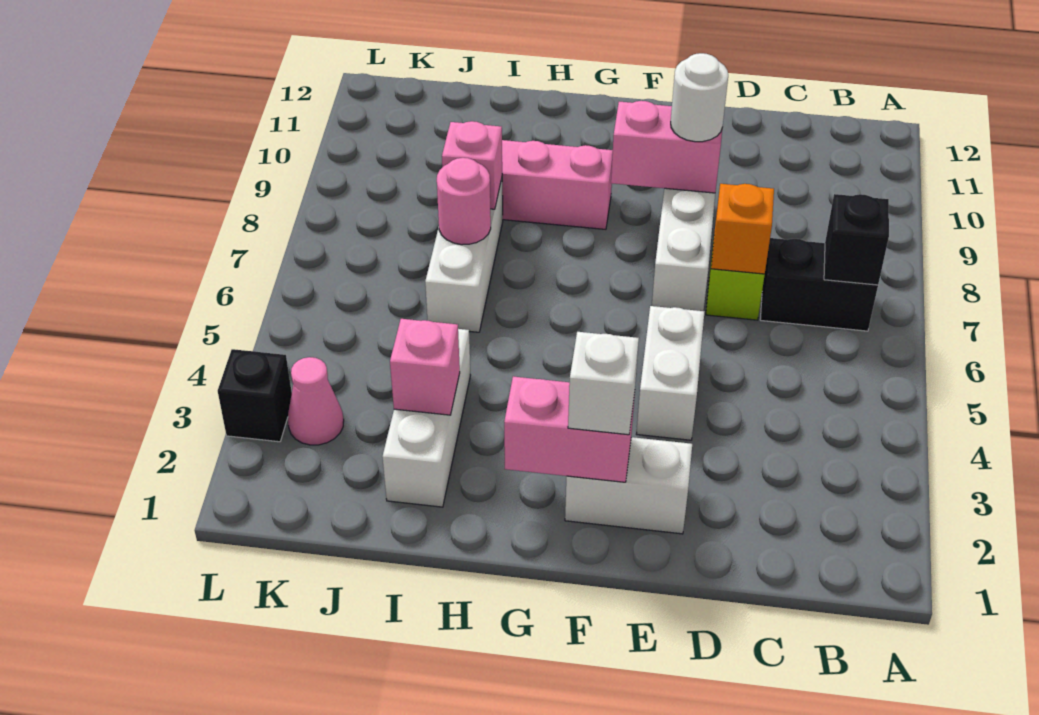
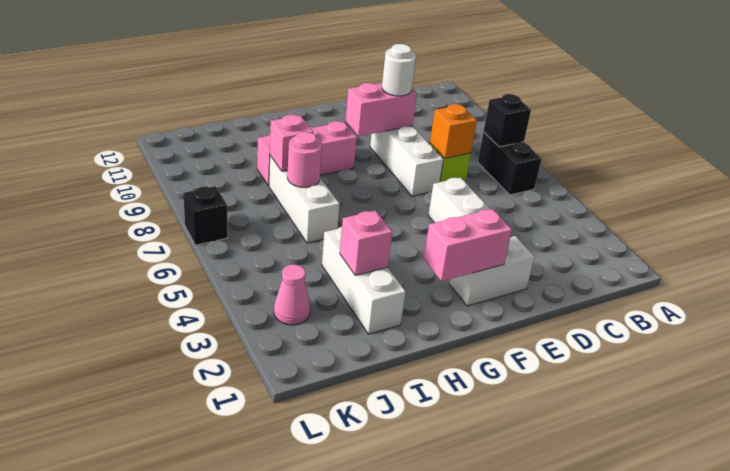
black brick B7:C7 level 1 -> black brick B6:B7 level 1
white brick F2 level 3 -> none
black brick L3 level 1 -> black brick L7 level 1

